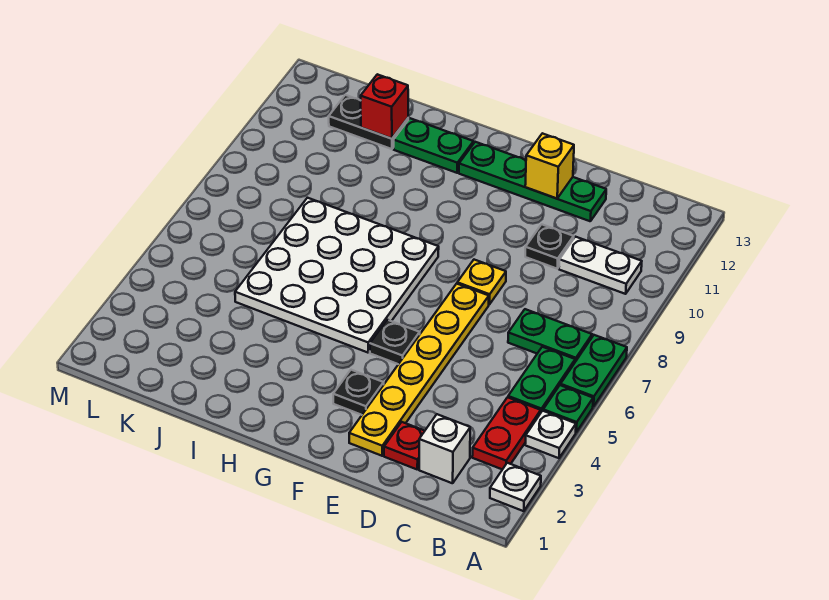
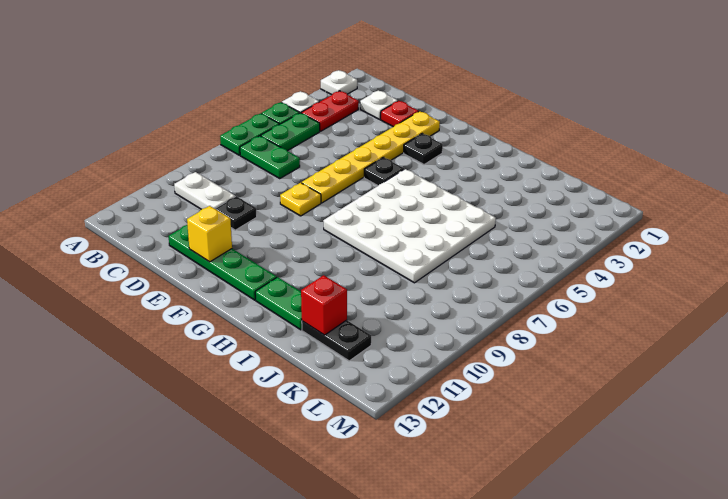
white brick C2 level 1 -> white plate C2 level 1

